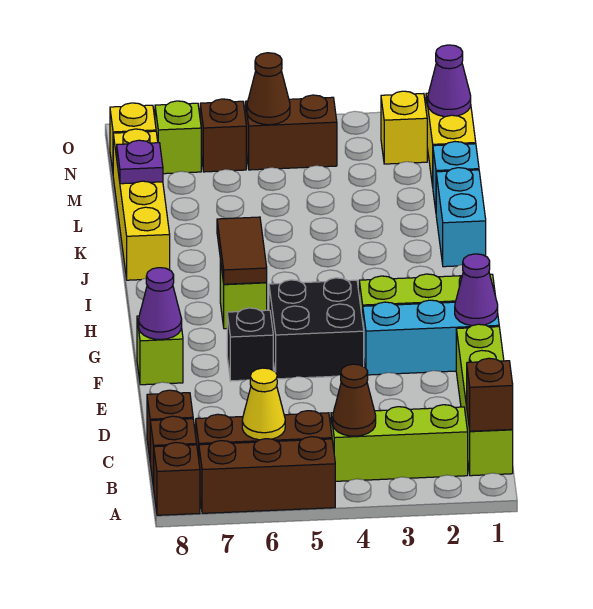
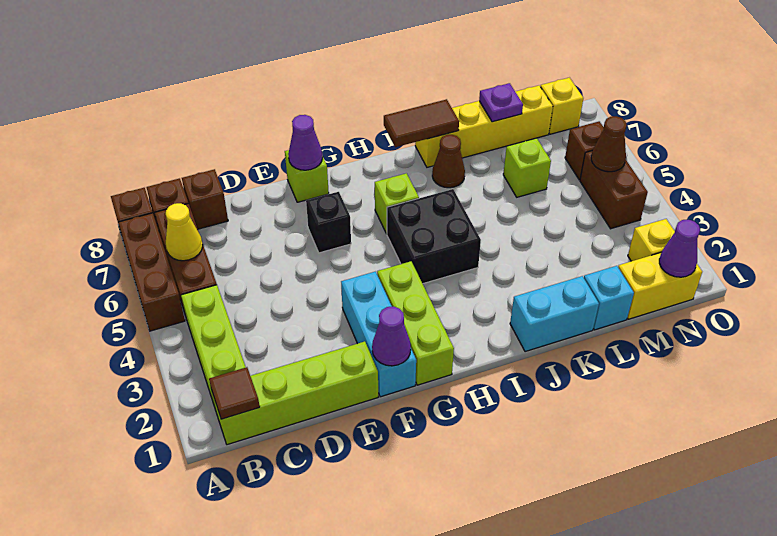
brown brick B1 level 2 -> brown tile B1 level 2
brown cone B4 level 2 -> brown cone J7 level 1
black brick F4:G5 level 1 -> black brick H4:I5 level 1
brown tile H6:I6 level 2 -> brown tile I8:J8 level 2
lime brick N7 level 1 -> lime brick L6 level 1

